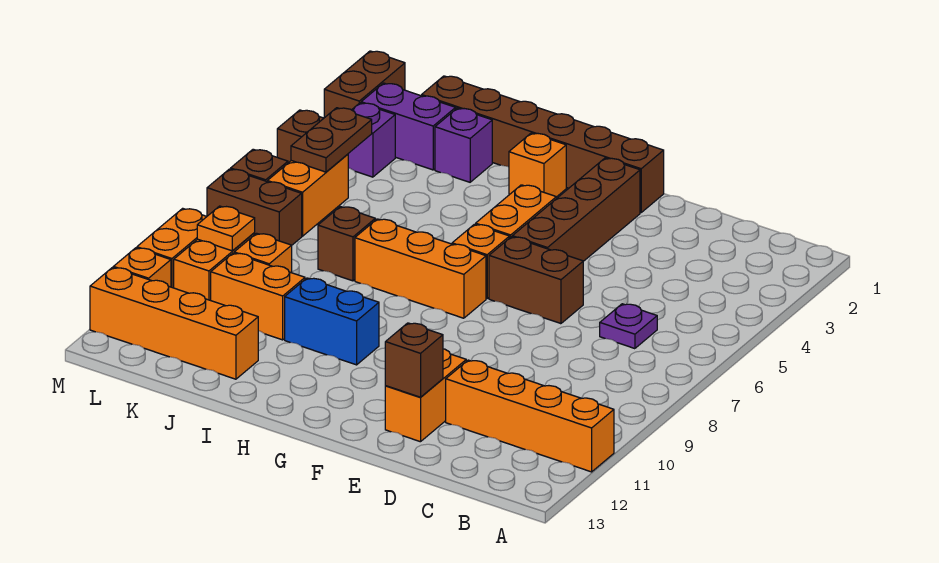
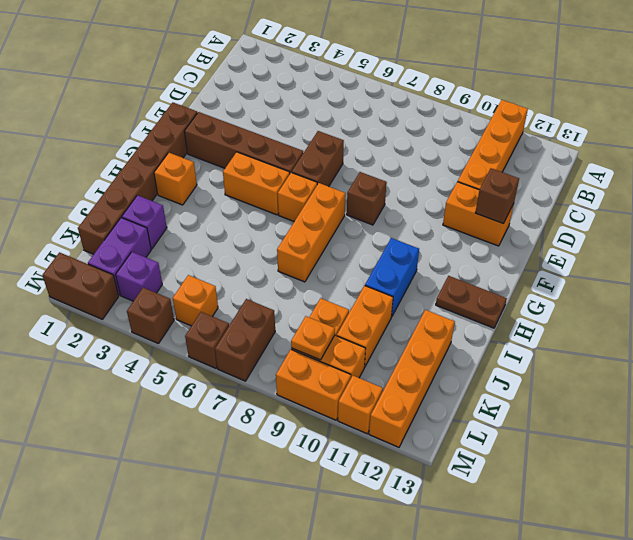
purple plate C6 level 1 -> none
brown brick J7 level 1 -> brown brick F8 level 1
brown plate L4:L5 level 2 -> brown plate H12:H13 level 1
orange brick L5:L6 level 1 -> orange brick L5 level 1

